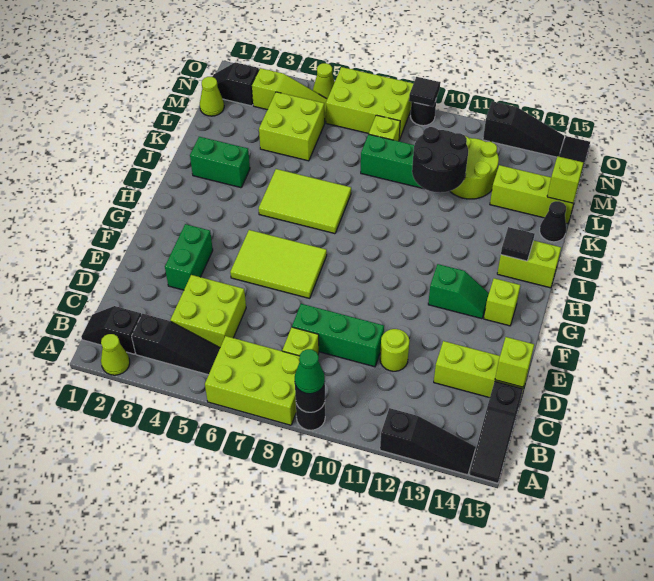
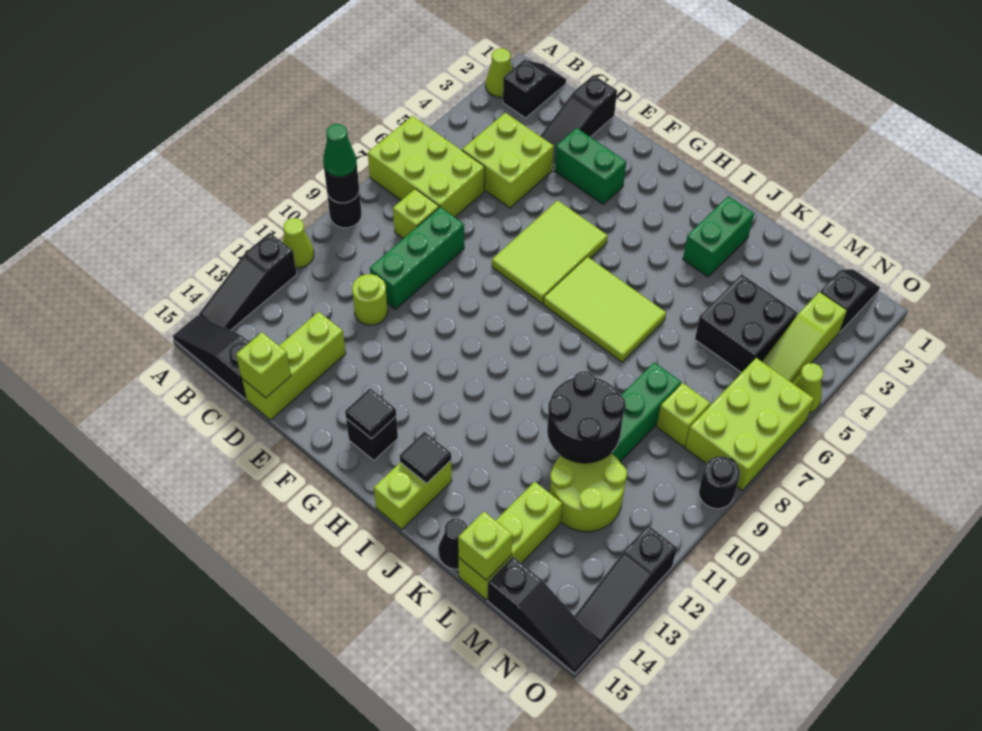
lime brick A6:B8 level 1 -> lime brick A6:C7 level 1
black slope B3:B5 level 1 top 3 -> black slope D1:D3 level 1 top 1
green slope G12:G13 level 1 top 12 -> none
lime brick G14 level 1 -> black brick G14 level 1
lime tile I5:J7 level 1 -> lime tile H6:J7 level 1
lime brick L4:M5 level 1 -> black brick L4:M5 level 1
lime cone M1 level 1 -> lime cone A11 level 1
black tile O9 level 2 -> black tile G14 level 2

